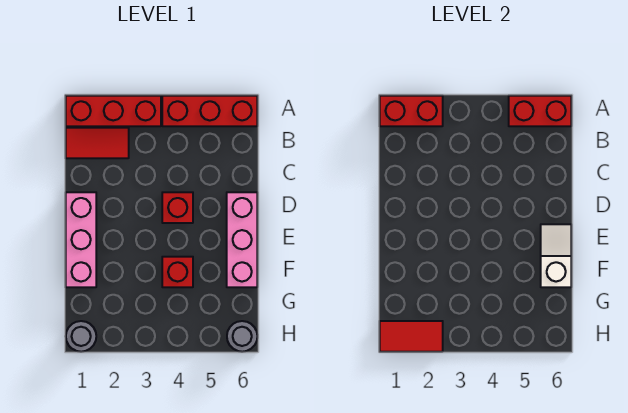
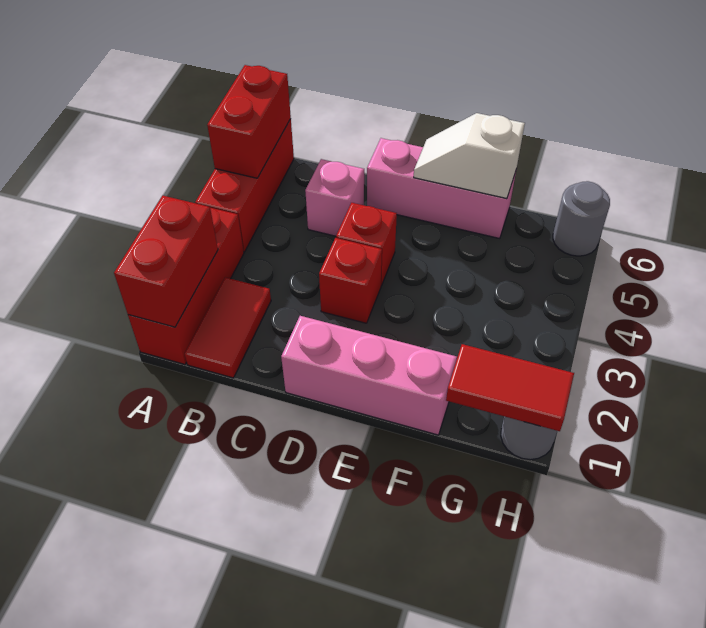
none -> pink brick C5 level 1
red brick F4 level 1 -> red brick D3 level 1
red tile H1:H2 level 2 -> red tile G1:H1 level 2

